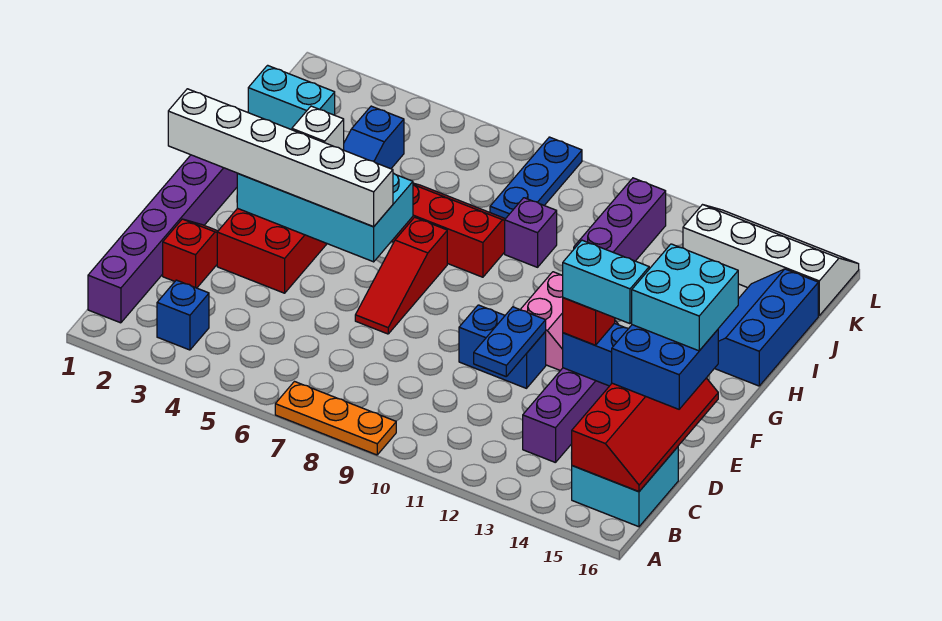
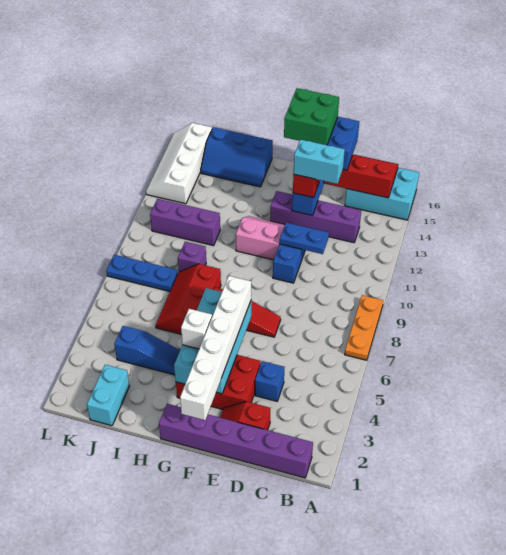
blue brick B3 level 1 -> blue brick D4 level 1
cyan brick B15:C16 level 1 -> cyan brick A15:C16 level 1
cyan brick E13:E14 level 4 -> cyan brick D13:E13 level 4
cyan brick E15:F16 level 4 -> green brick E15:F16 level 4

